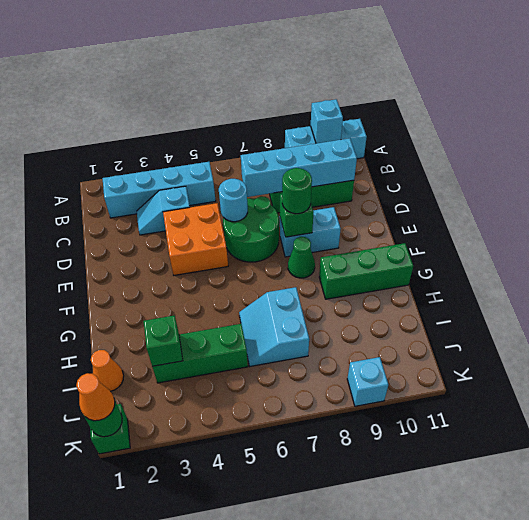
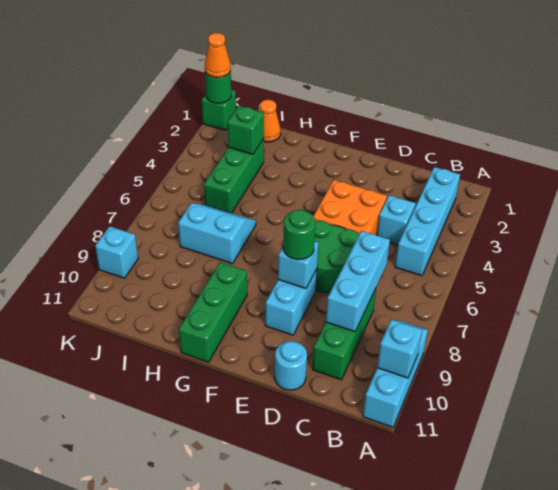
cyan brick C7:C10 level 2 -> cyan brick C7:C9 level 2
cyan round brick D6 level 2 -> cyan round brick D11 level 1
green brick E8 level 2 -> cyan brick E8 level 2
green cone F8 level 1 -> none

